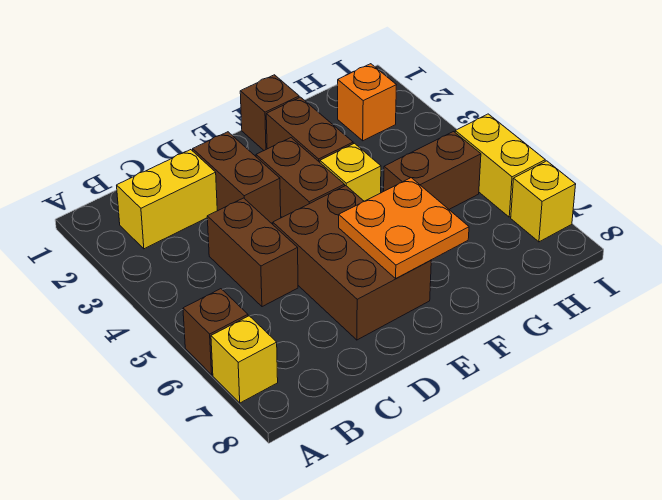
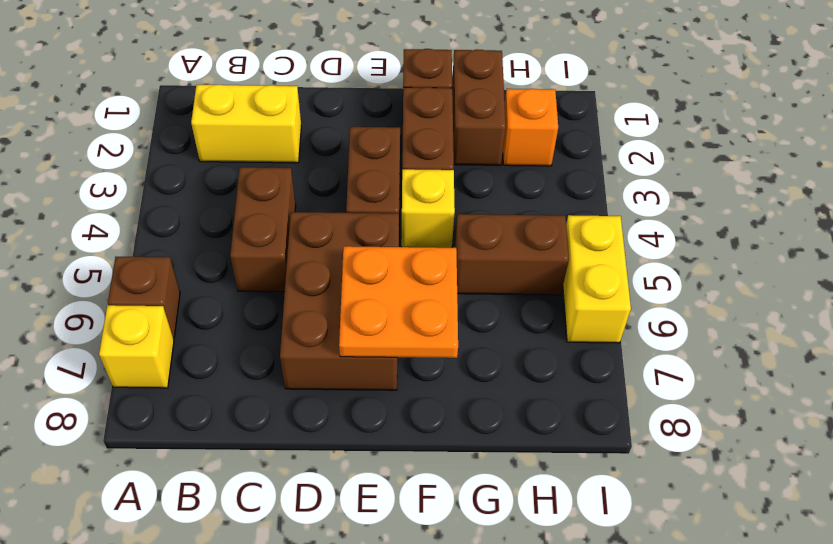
brown brick D2:D3 level 1 -> brown brick G1:G2 level 1
yellow brick I7 level 1 -> none

